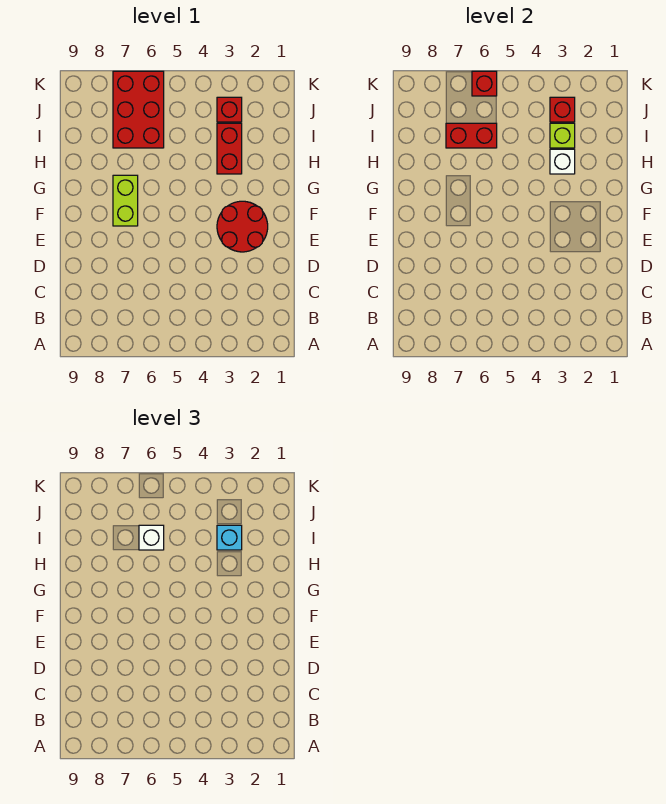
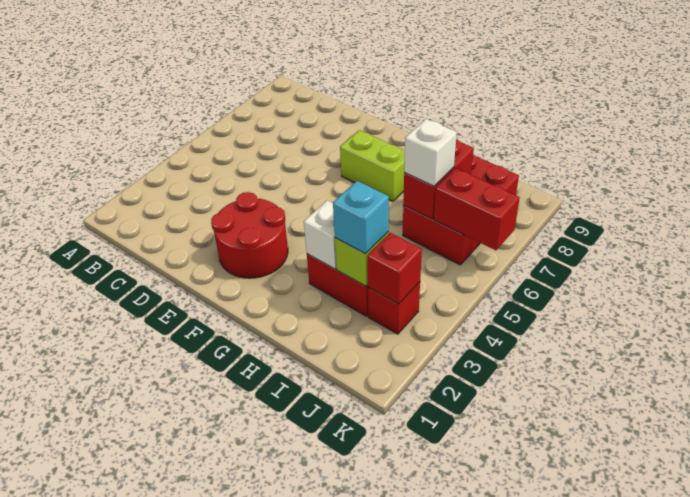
red brick I6:K7 level 1 -> red brick I6:J8 level 1
red brick K6 level 2 -> red brick J6:K6 level 2

